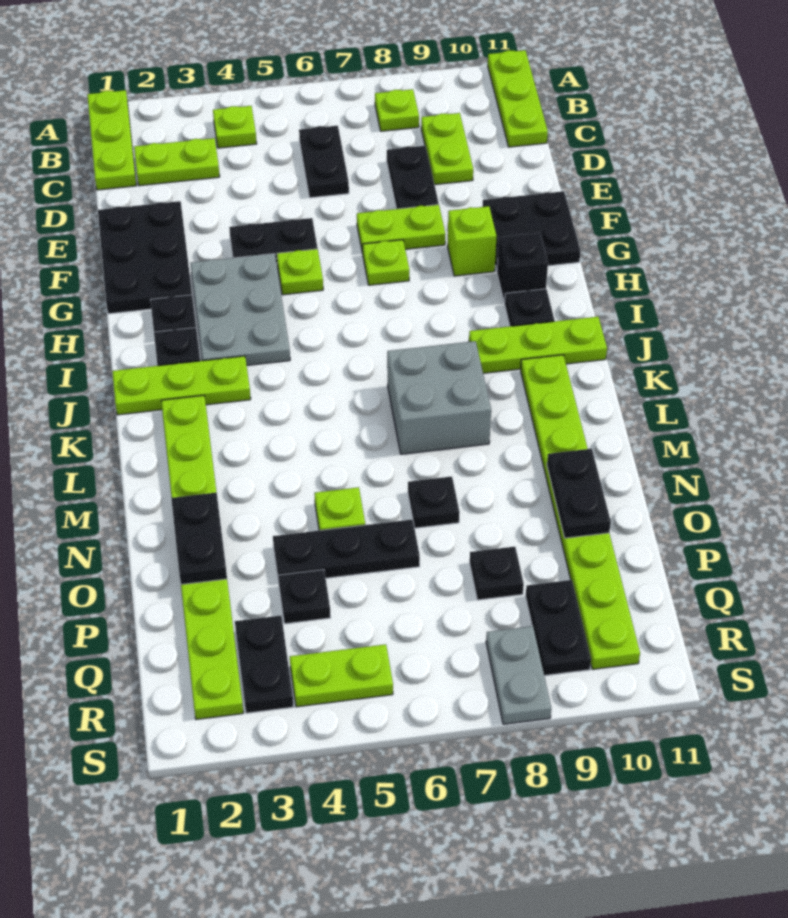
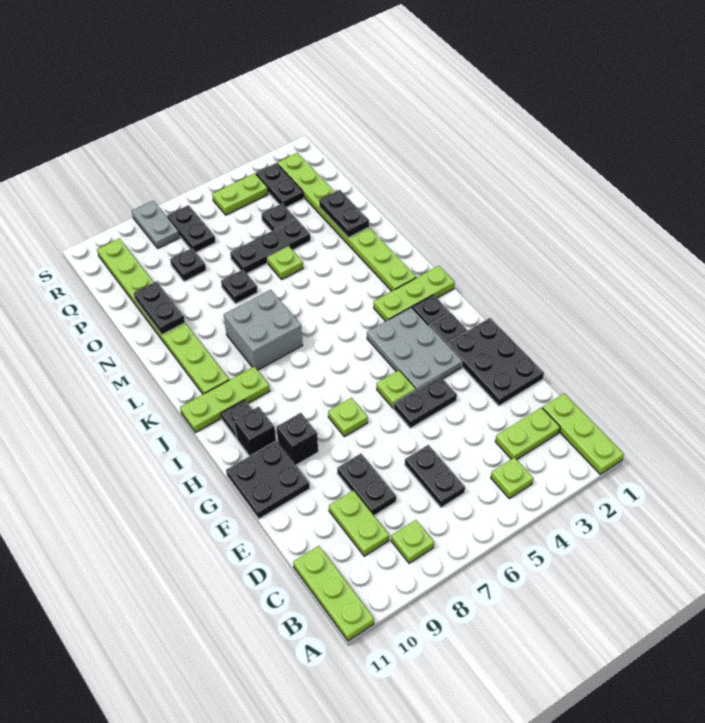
lime plate F7:F8 level 1 -> none
lime brick G9 level 1 -> black brick G9 level 1
black plate Q9:R9 level 1 -> black plate Q7:R7 level 1

